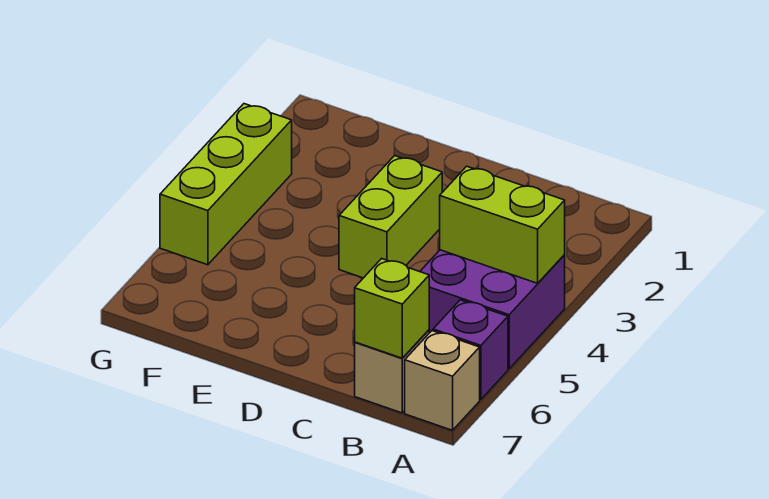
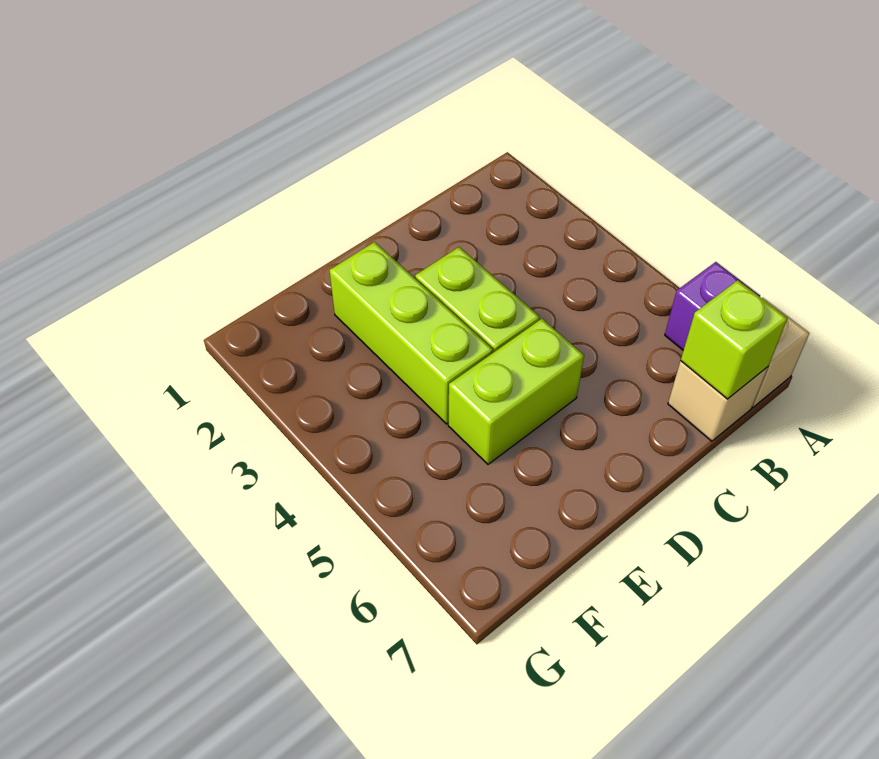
purple brick A4:B5 level 1 -> none
lime brick A4:B4 level 2 -> lime brick D5:E5 level 1
lime brick G3:G5 level 1 -> lime brick E2:E4 level 1

